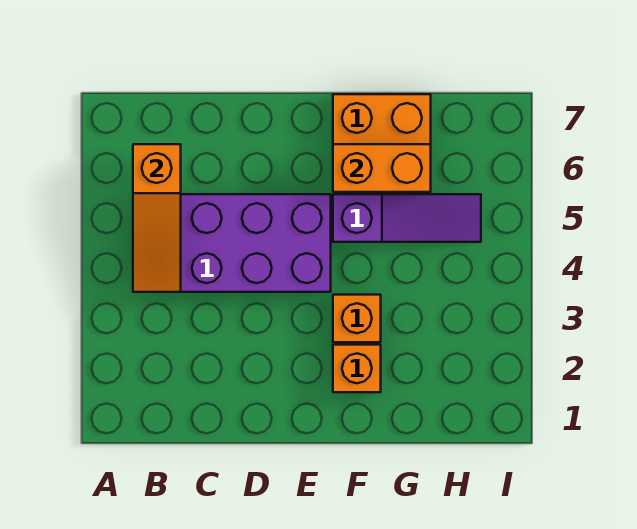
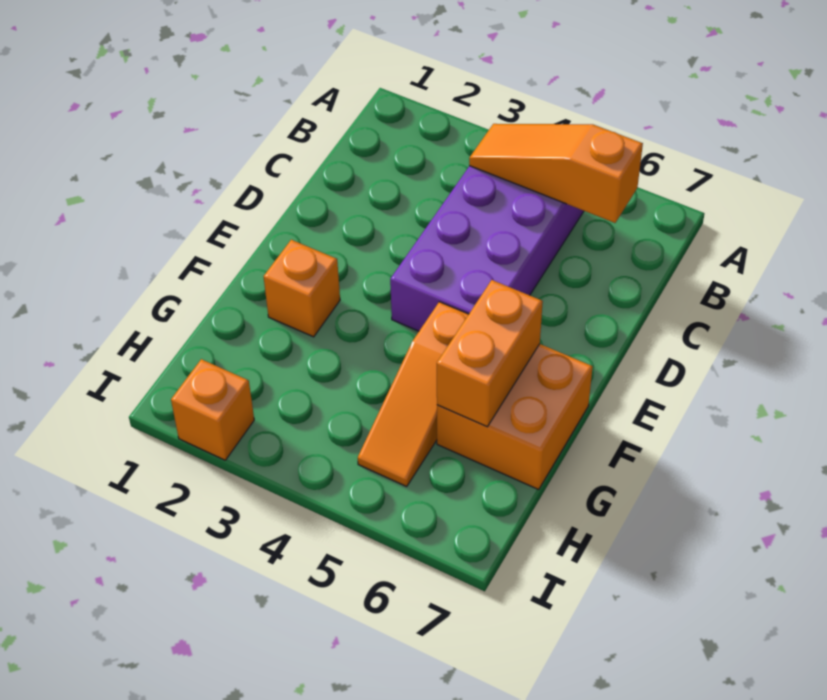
orange brick F3 level 1 -> orange brick I2 level 1
purple slope F5:H5 level 1 top F -> orange slope F5:H5 level 1 top F

